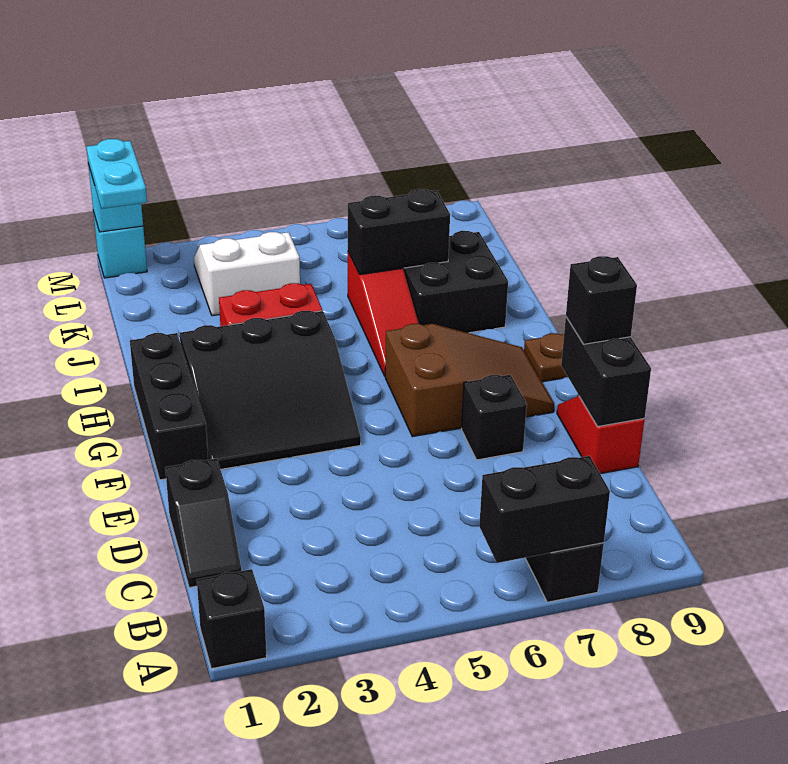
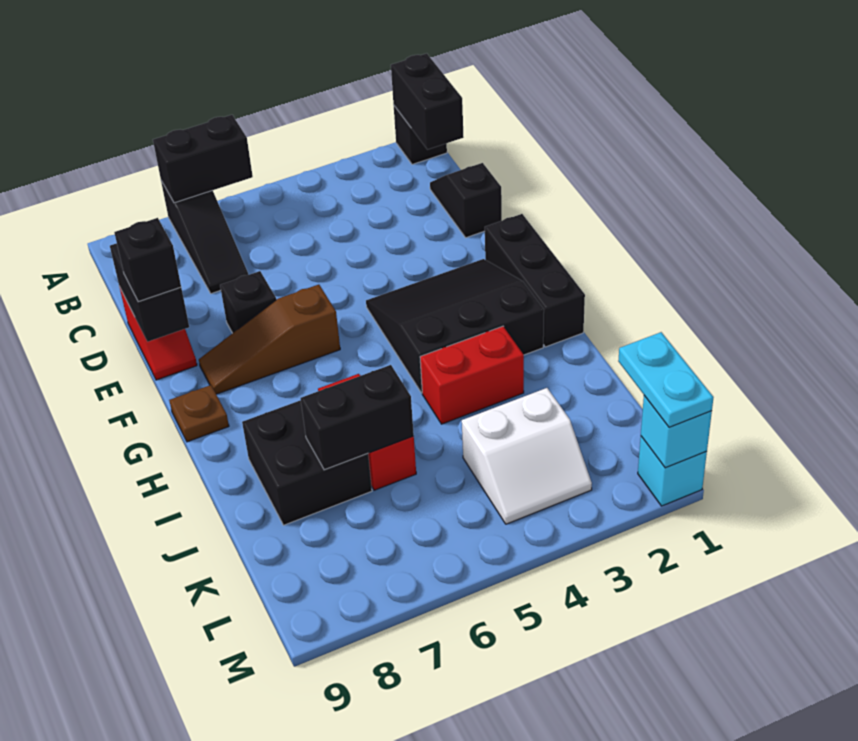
none -> black brick A1:B1 level 2
brown slope F6:G8 level 1 top 6 -> brown slope F6:F8 level 1 top 6

